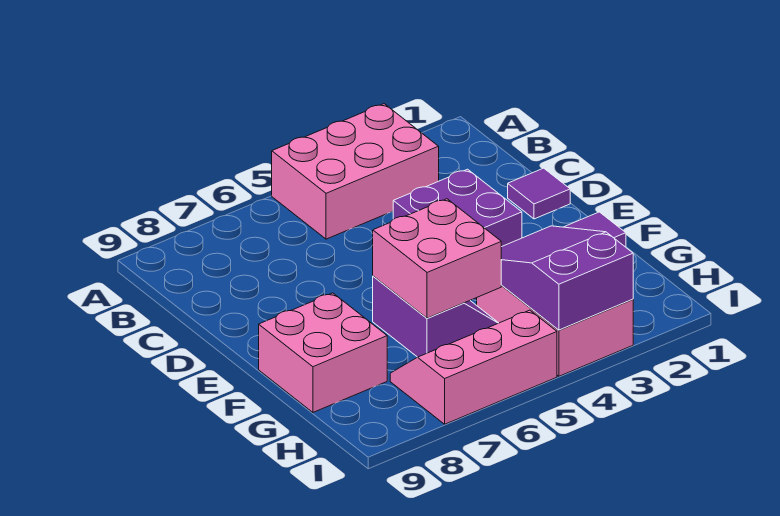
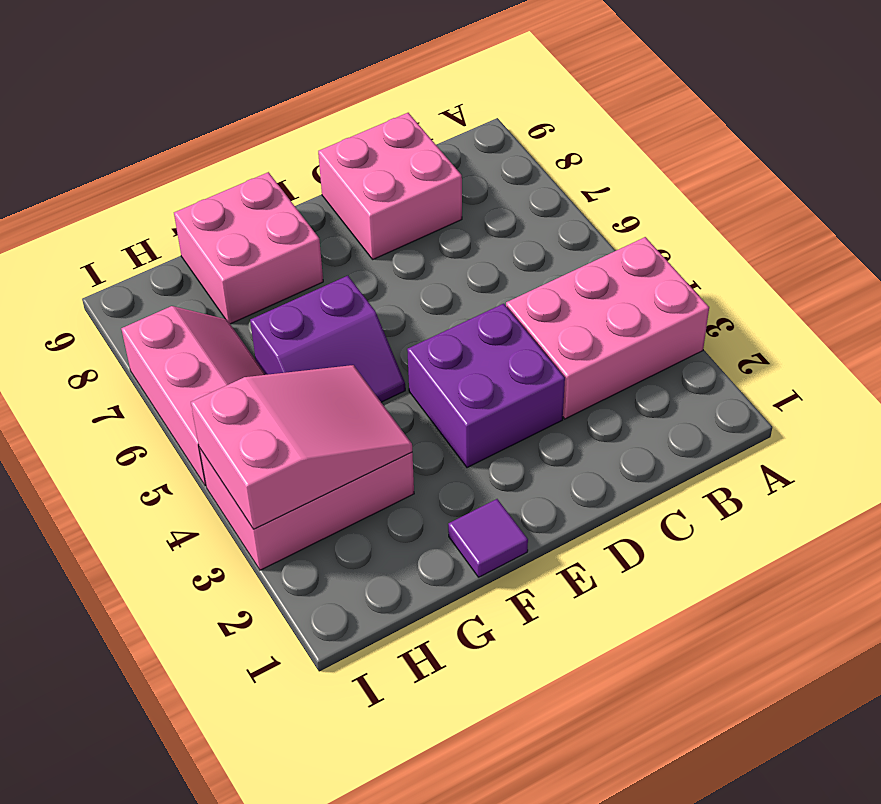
pink brick A3:B5 level 1 -> pink brick A3:C4 level 1
purple tile D1 level 1 -> none
pink brick F5:G6 level 2 -> pink brick C8:D9 level 1
purple slope G3:I4 level 2 top I -> pink slope G3:I4 level 2 top I

